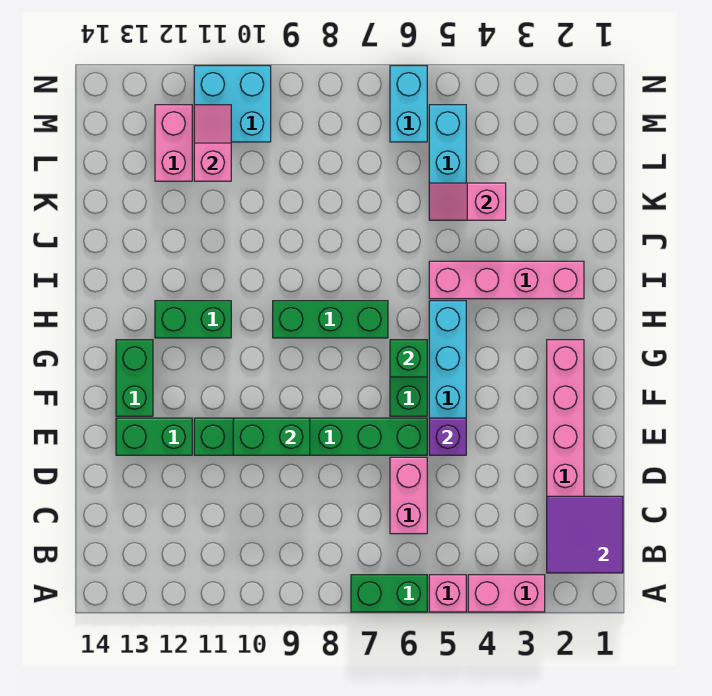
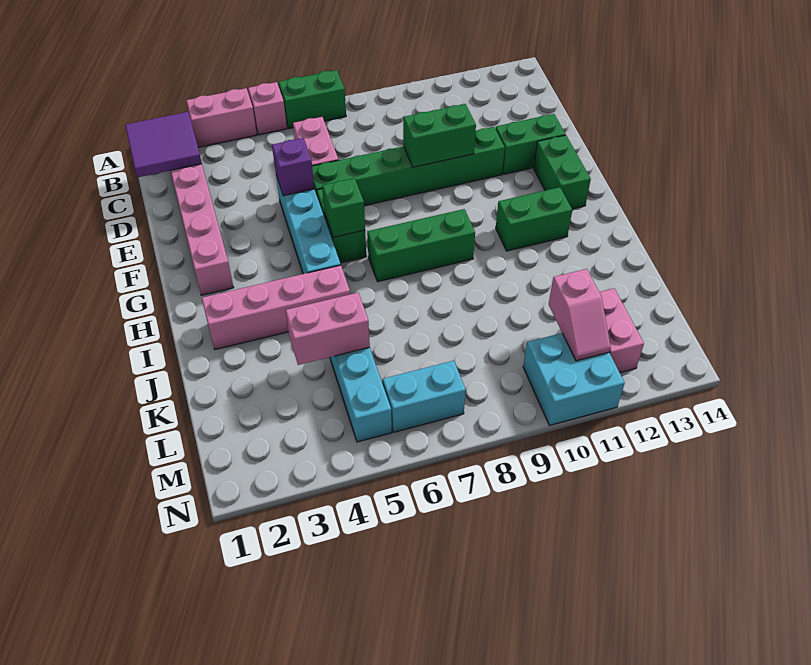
pink slope K4:K5 level 2 top 4 -> pink brick K4:K5 level 2
cyan brick M6:N6 level 1 -> cyan brick M6:M7 level 1

